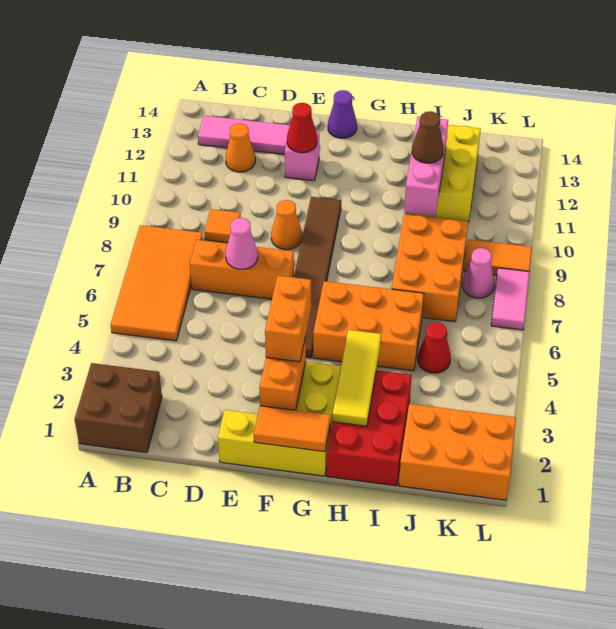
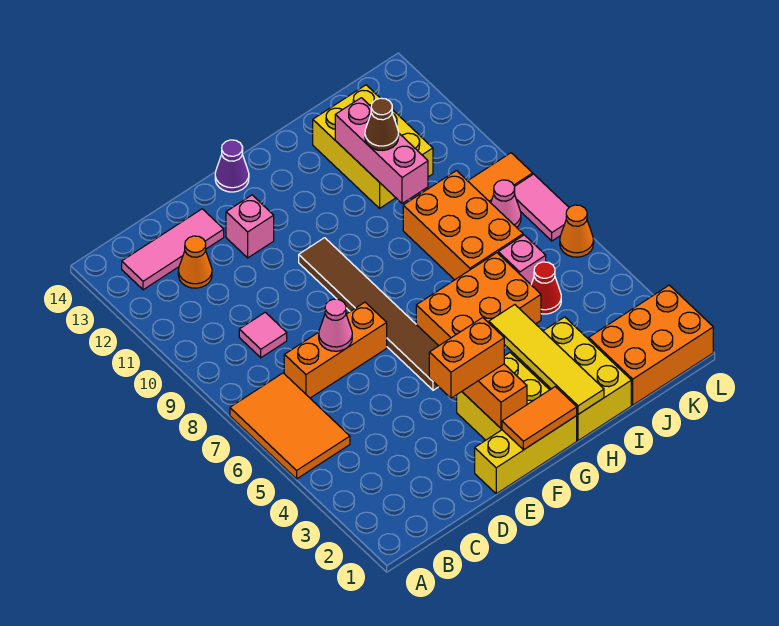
brown brick A1:B2 level 1 -> none
orange tile A5:B8 level 1 -> orange tile A5:B7 level 1
orange tile C9 level 1 -> pink tile C9 level 1
orange cone E9 level 1 -> orange cone L6 level 1
red cone E12 level 2 -> none
orange brick F3:F4 level 3 -> orange brick E3:F3 level 3
red brick H1:I3 level 1 -> yellow brick H1:I3 level 1
yellow tile H2:H4 level 2 -> yellow tile H1:H4 level 2
none -> pink brick J6 level 1

